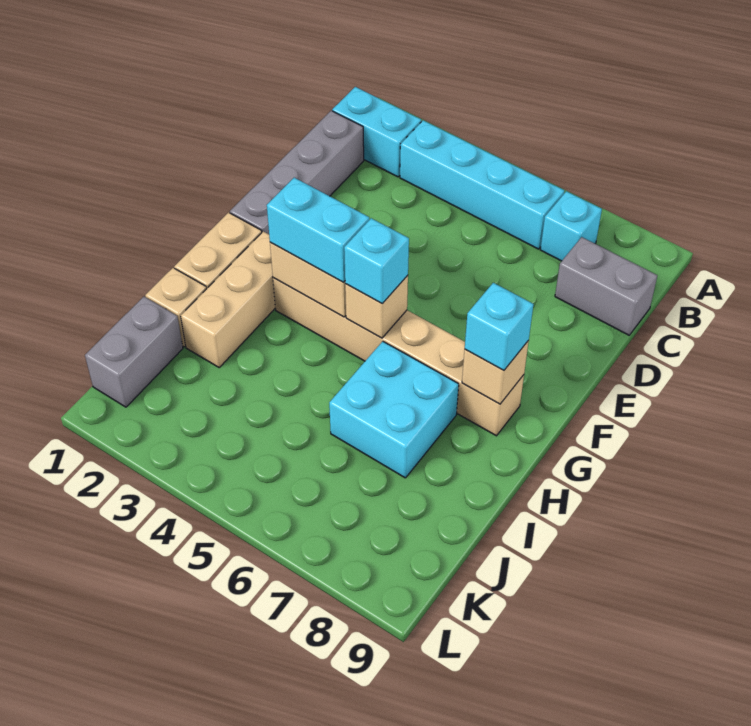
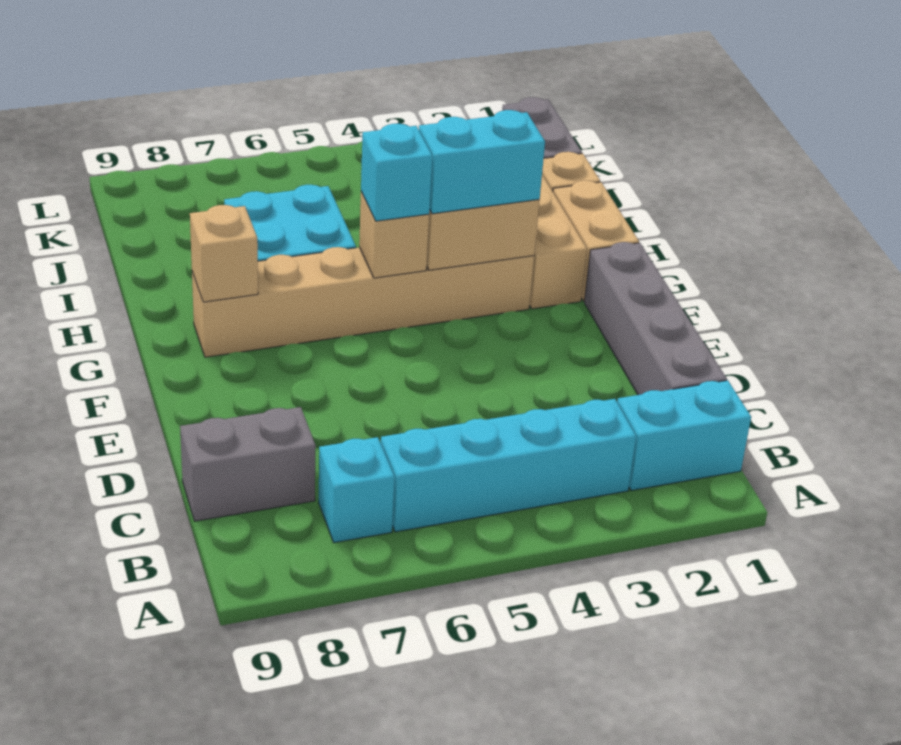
cyan brick G8 level 3 -> none

